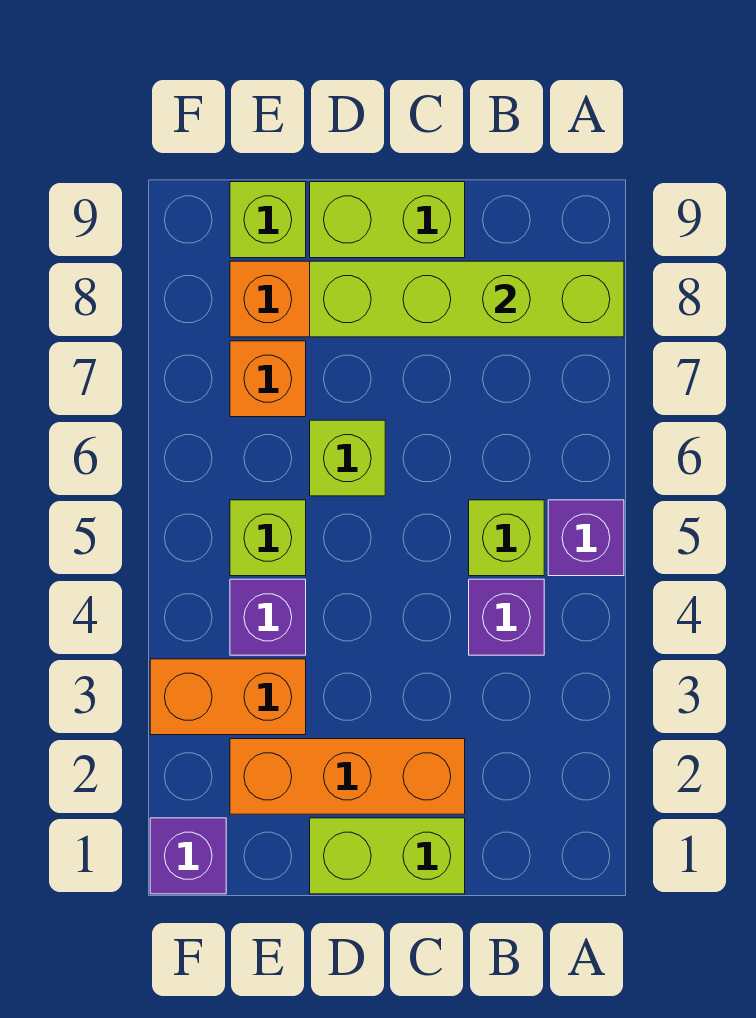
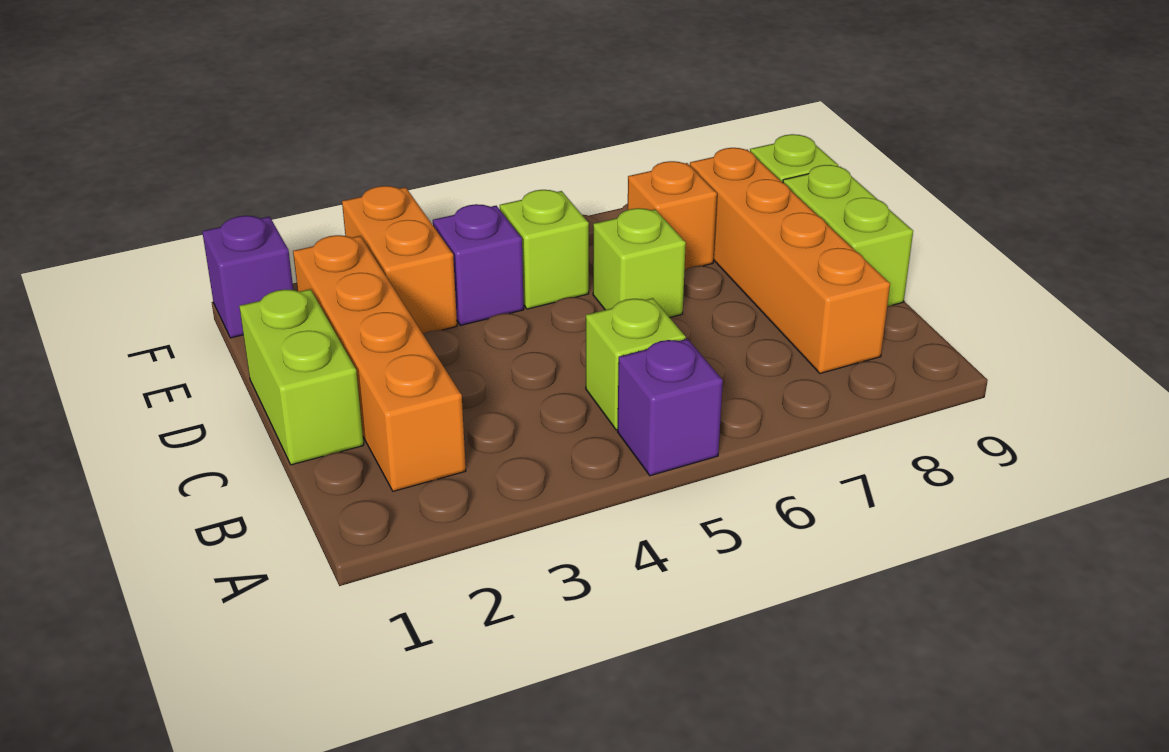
lime brick A8:D8 level 2 -> none
purple brick B4 level 1 -> none
orange brick C2:E2 level 1 -> orange brick B2:E2 level 1

